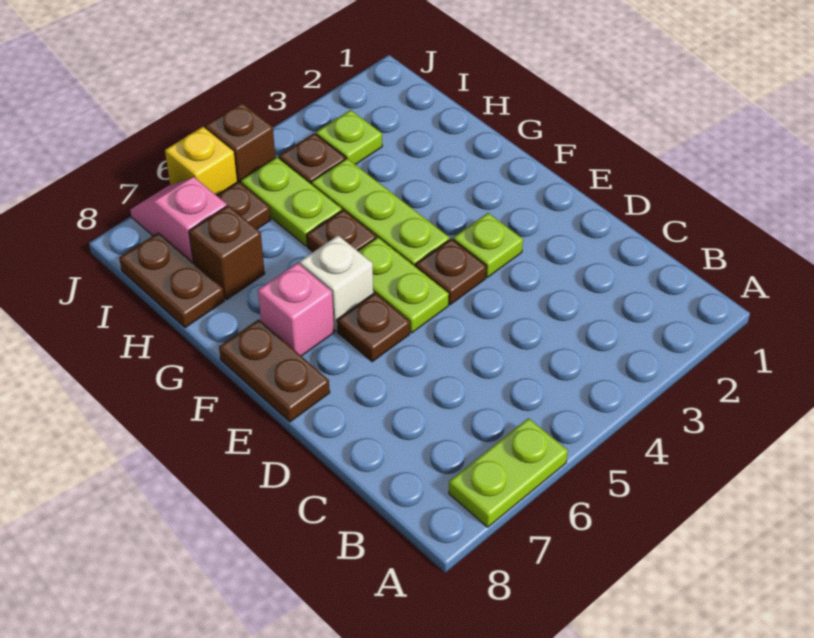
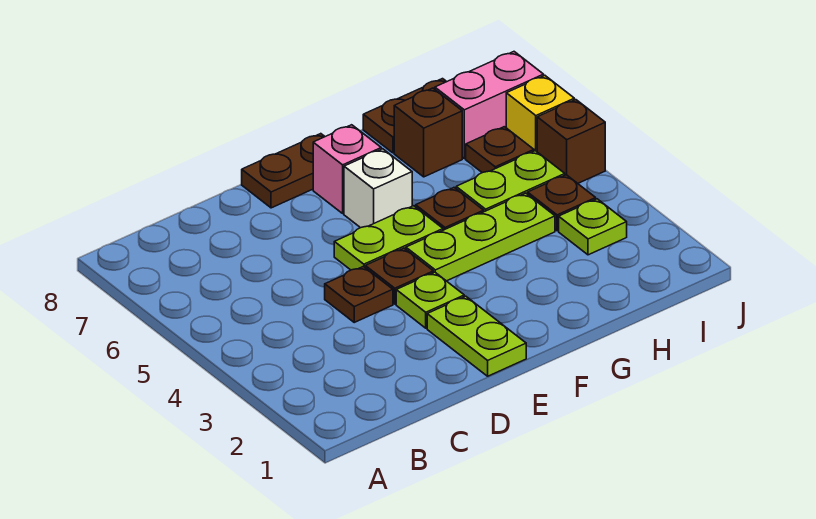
lime plate A6:A7 level 1 -> lime plate E1:E2 level 1
brown plate E6 level 1 -> brown plate D4 level 1
pink slope I7:J7 level 1 top I -> pink brick I7:J7 level 1

